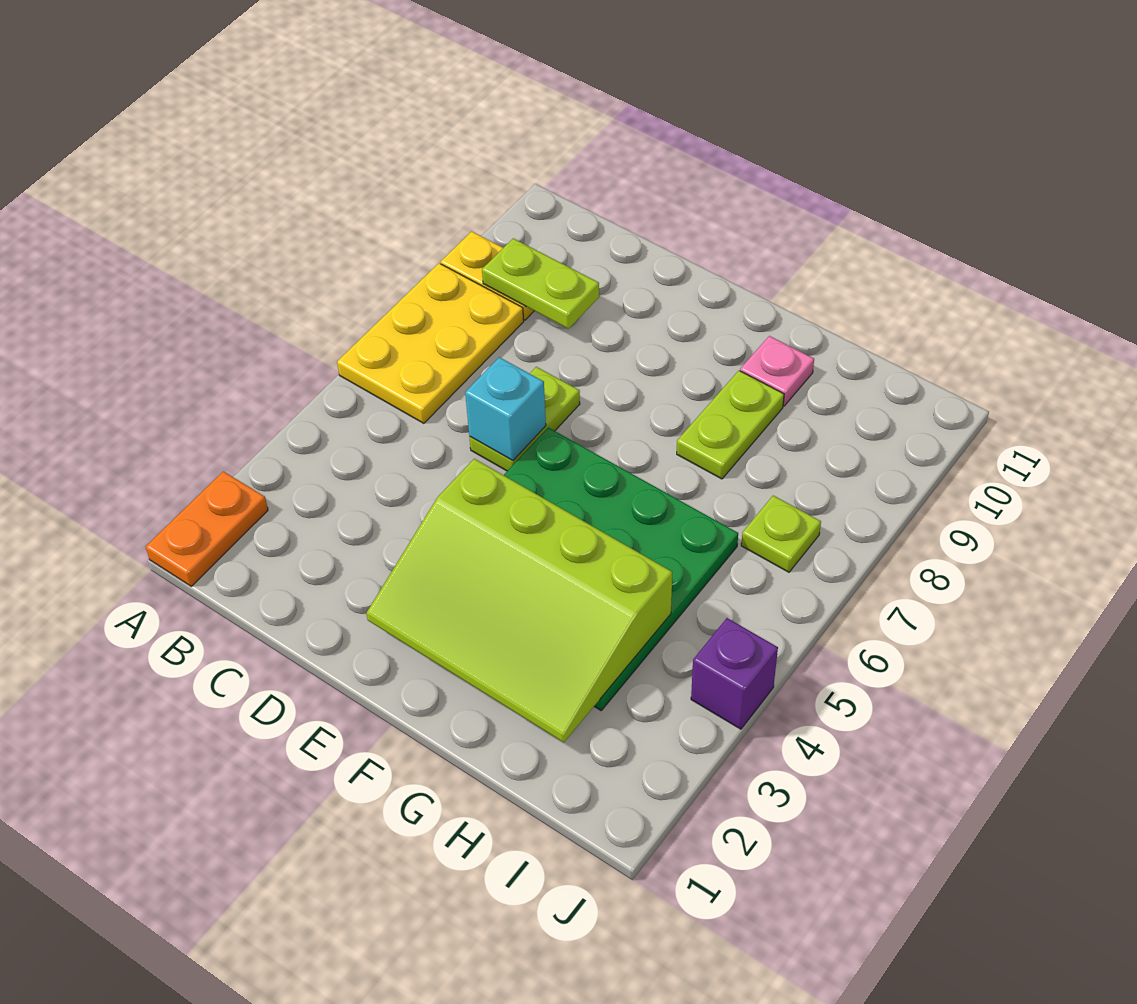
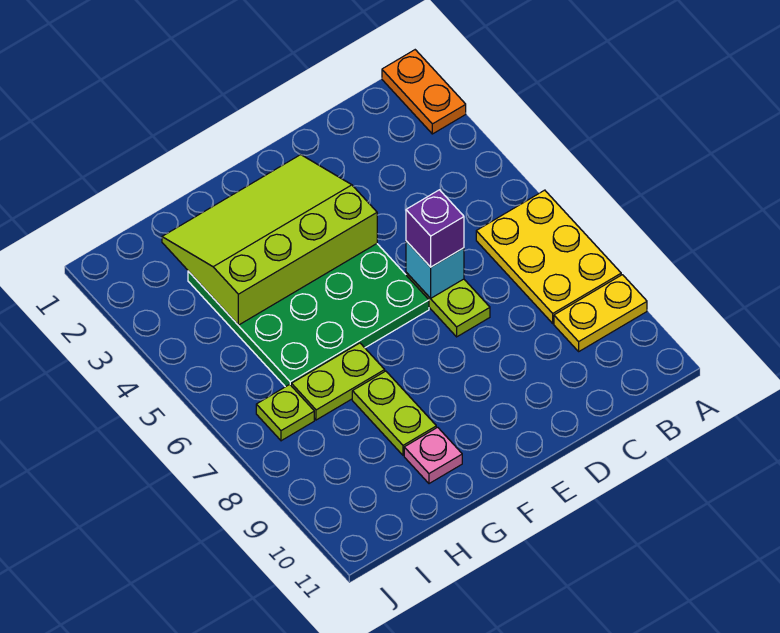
lime plate B9:C9 level 2 -> lime plate G7:H7 level 1
purple brick J4 level 1 -> purple brick D6 level 3

